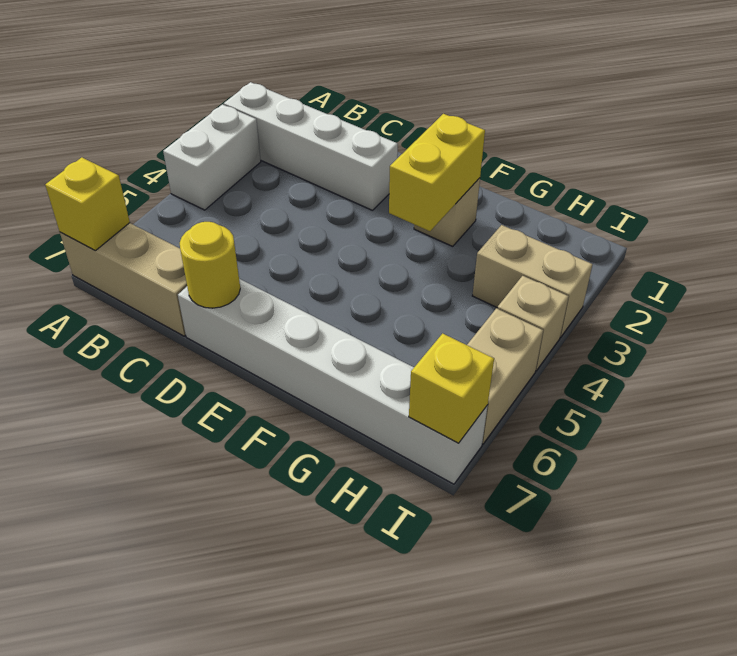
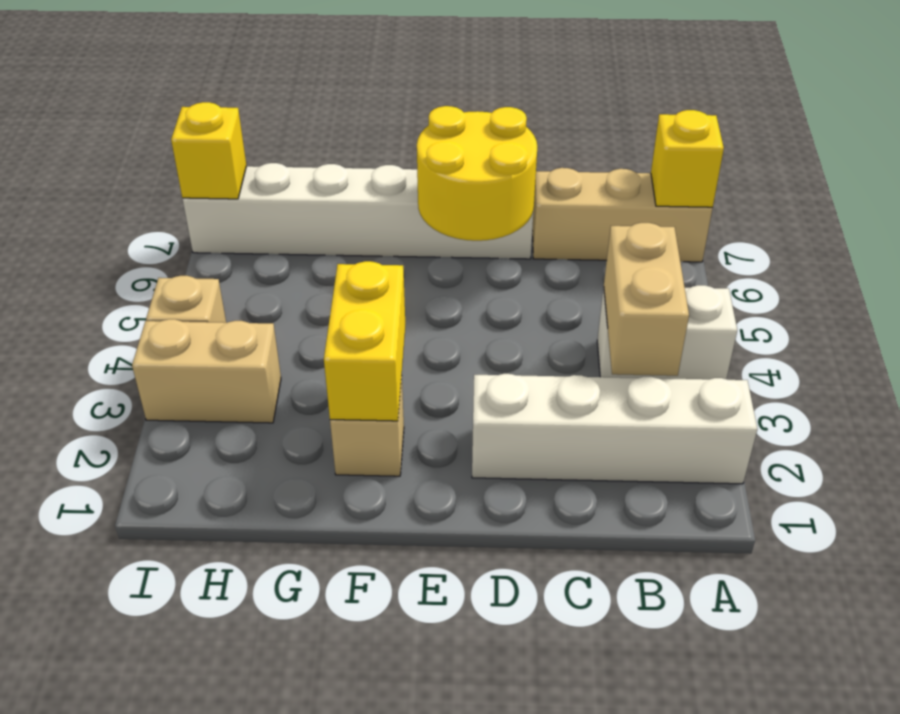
white brick A3:A4 level 1 -> white brick A4:B4 level 1
yellow round brick D7 level 2 -> yellow round brick D6:E7 level 2
tan brick I5:I6 level 1 -> tan brick B3:B4 level 2

